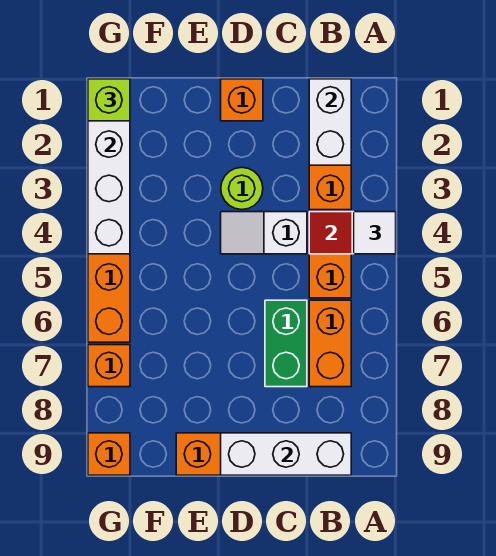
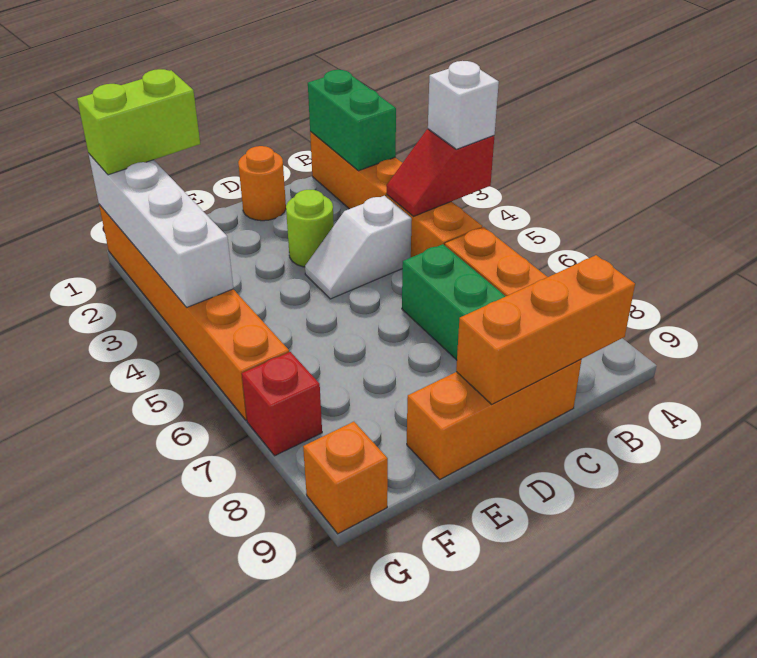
white tile A4 level 3 -> white brick A4 level 3
white brick B1:B2 level 2 -> green brick B1:B2 level 2
white brick B9:D9 level 2 -> orange brick B9:D9 level 2
orange brick D1 level 1 -> orange round brick D1 level 1
lime brick G1 level 3 -> lime brick F1:G1 level 3
orange brick G7 level 1 -> red brick G7 level 1

